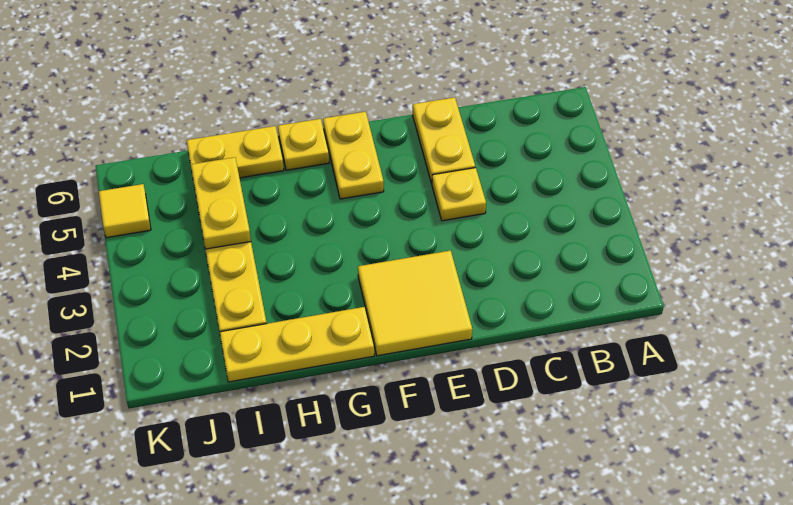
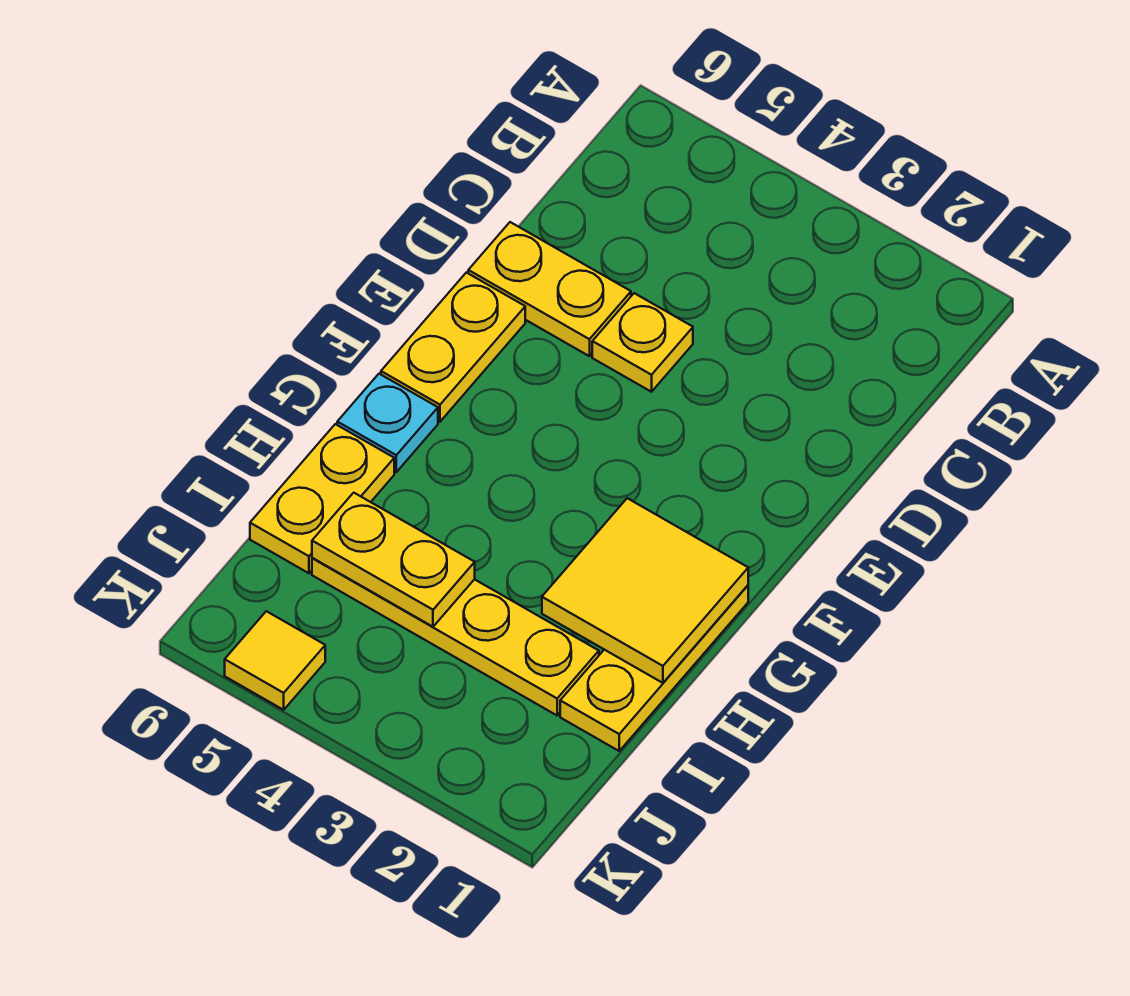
yellow tile E1:F2 level 1 -> yellow tile G1:H2 level 2
yellow plate F5:F6 level 1 -> yellow plate E6:F6 level 1
yellow plate G6 level 1 -> cyan plate G6 level 1

